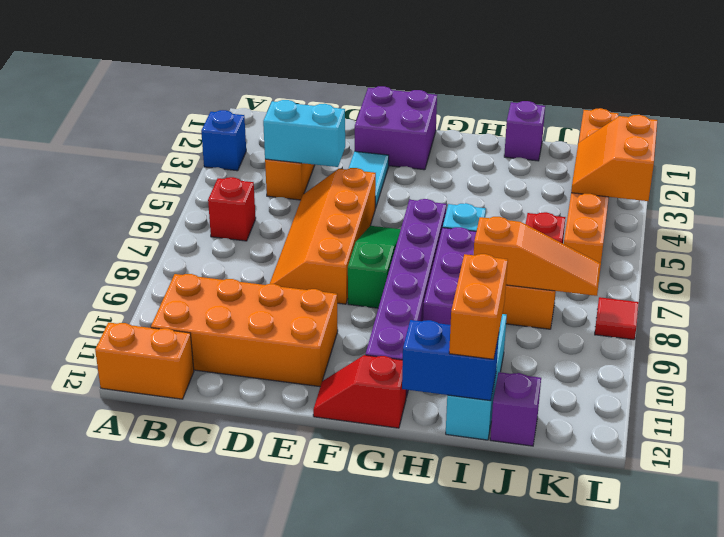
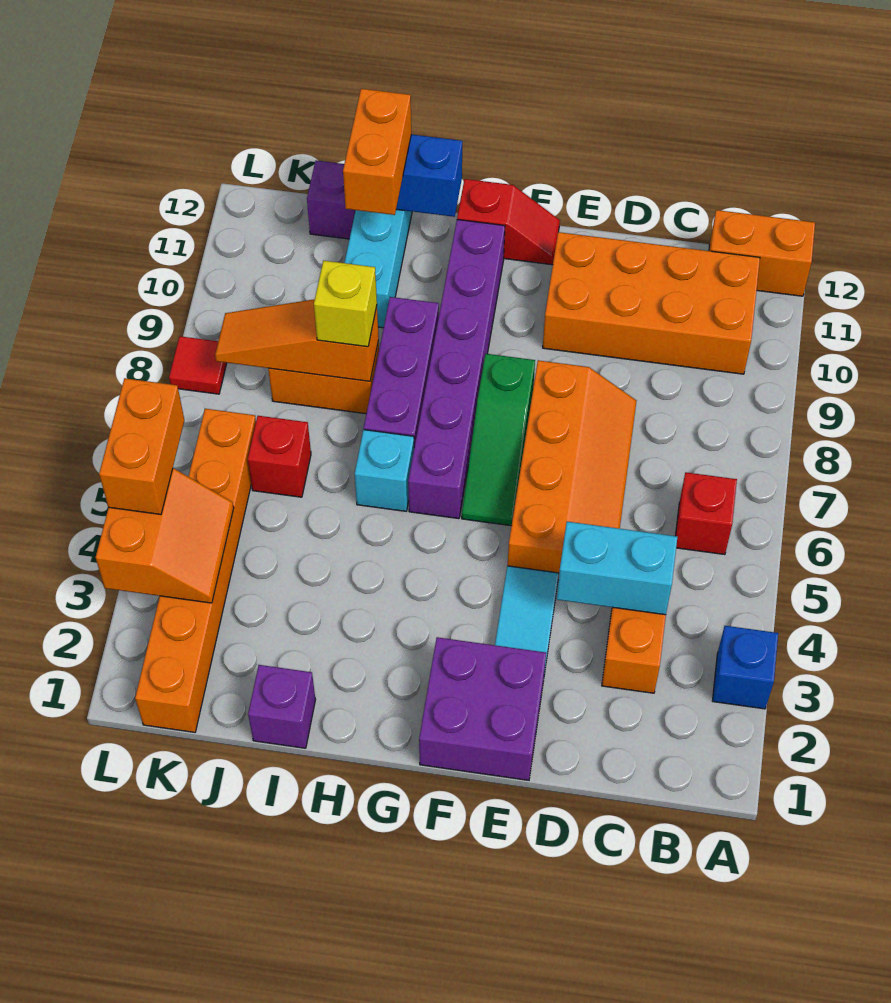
none -> yellow brick I8 level 3
none -> orange brick L4:L5 level 3

